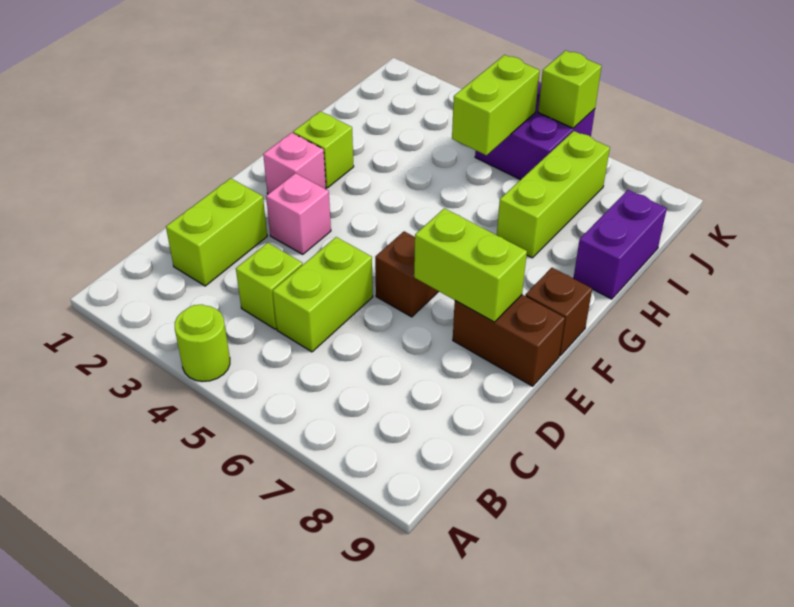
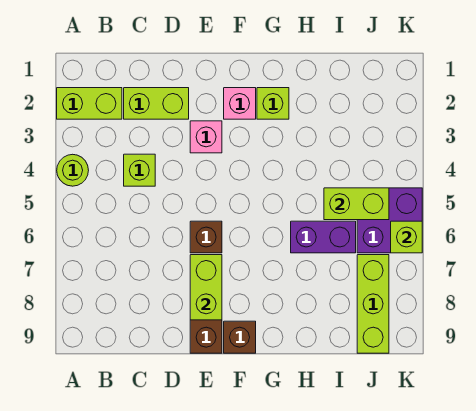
lime brick C5:D5 level 1 -> lime brick A2:B2 level 1
lime brick H7:J7 level 1 -> lime brick J7:J9 level 1
purple brick H9:I9 level 1 -> purple brick H6:I6 level 1

